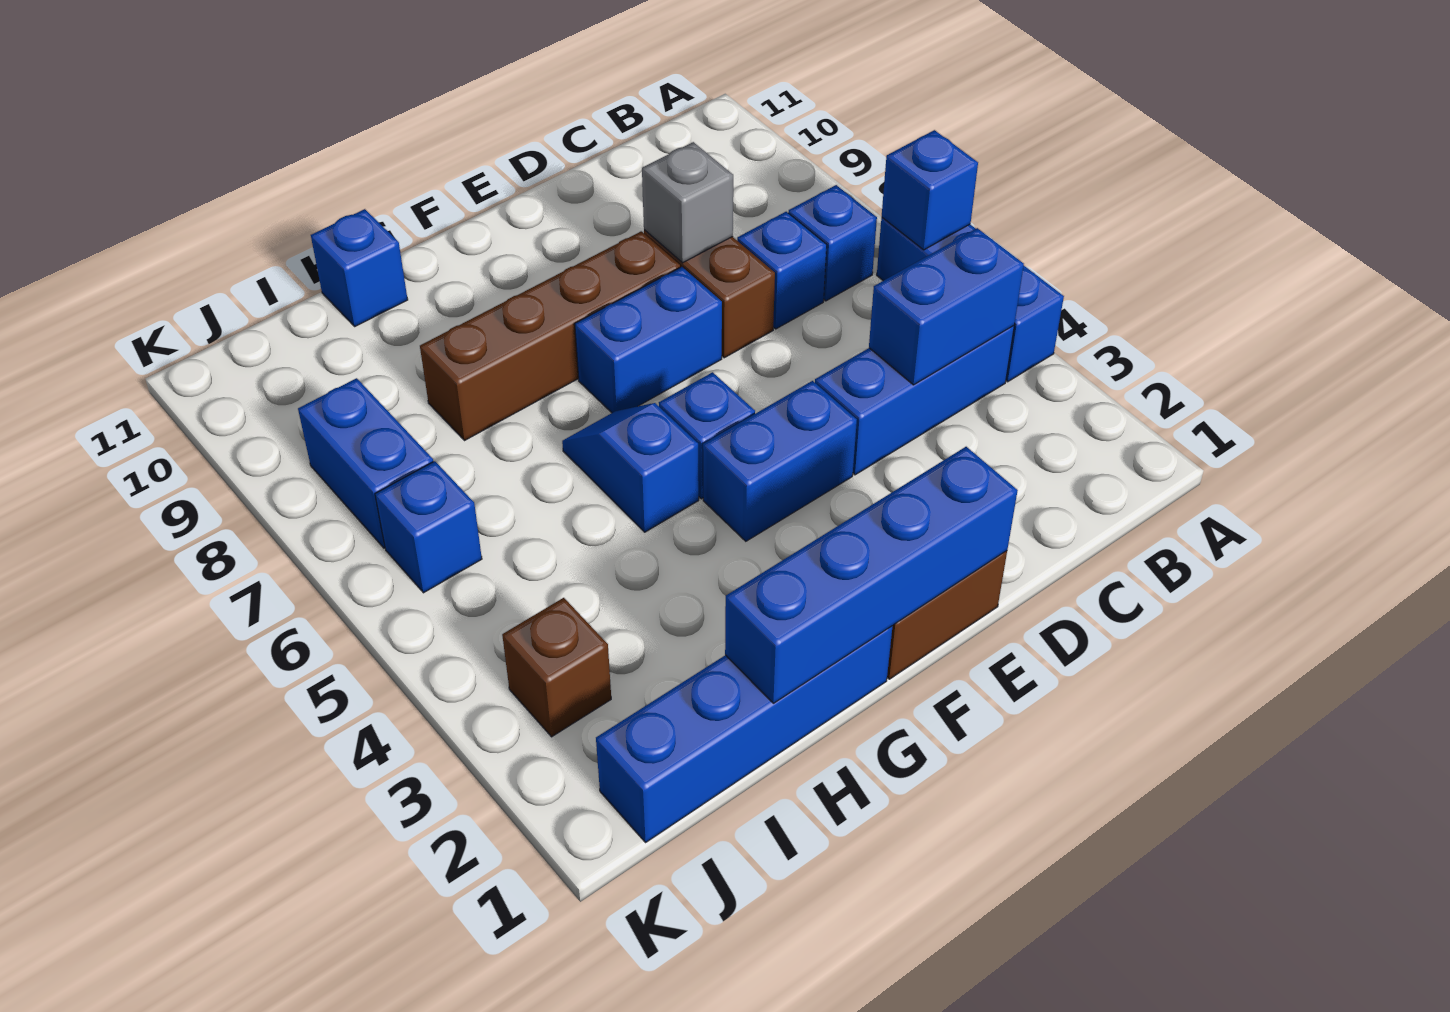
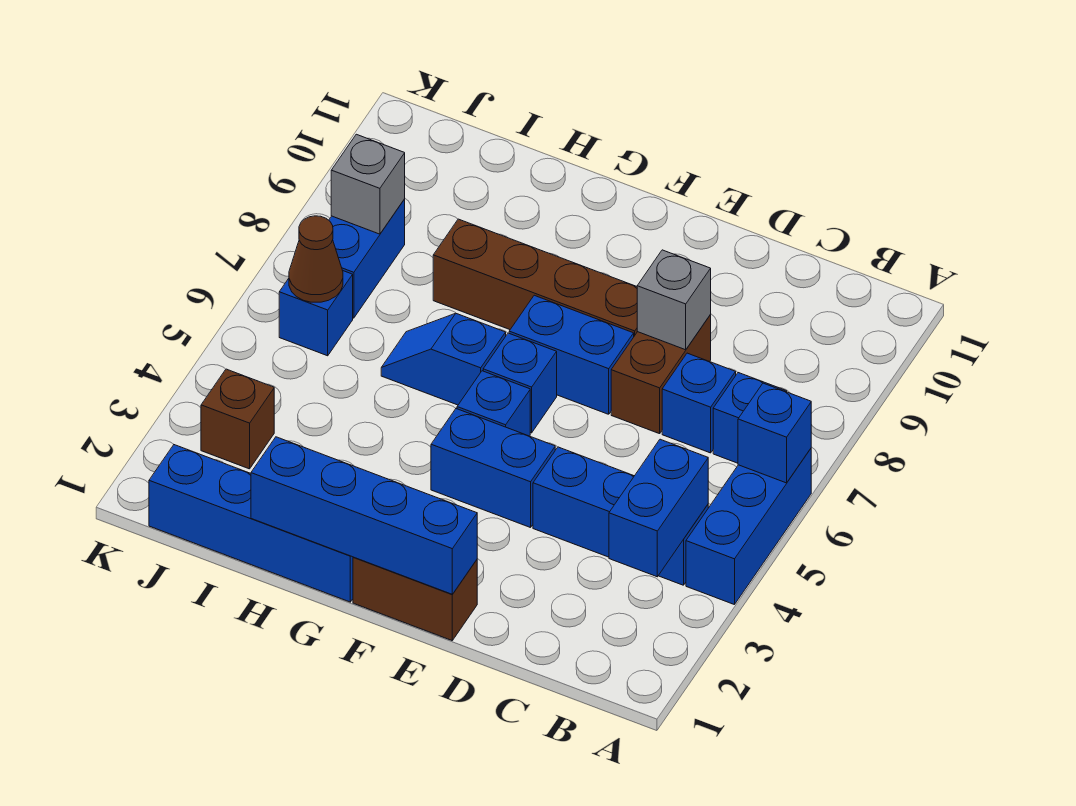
blue brick B4:C4 level 2 -> blue brick B3:B4 level 2
blue slope G5:G6 level 1 top 5 -> blue slope G6:H6 level 1 top G
blue brick H11 level 1 -> blue brick F6 level 1
none -> brown cone J6 level 2
none -> grey brick J8 level 2

